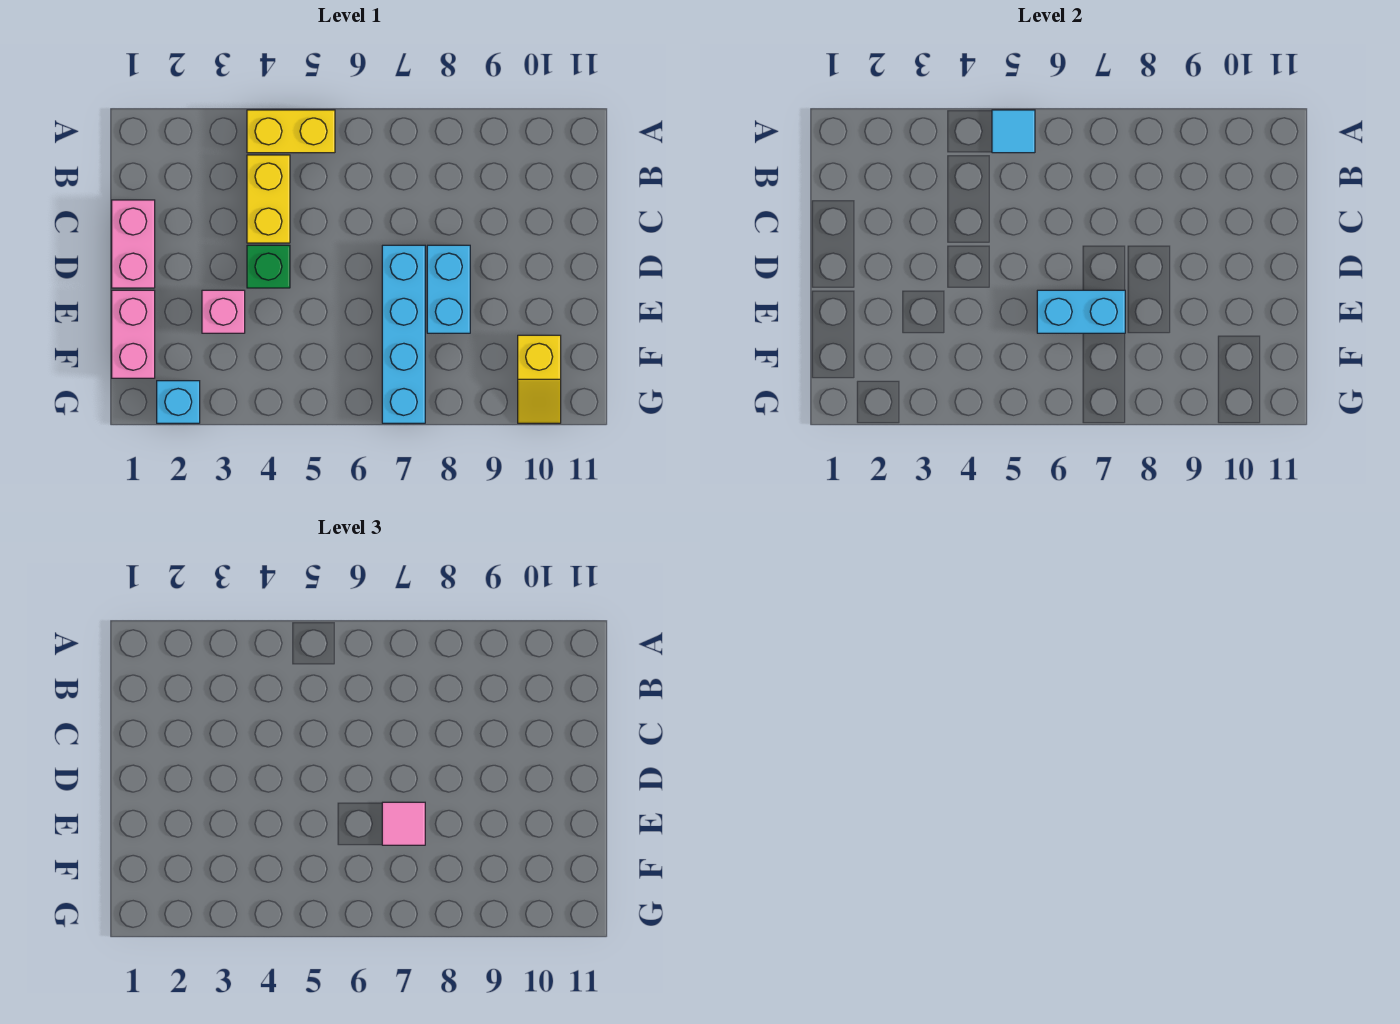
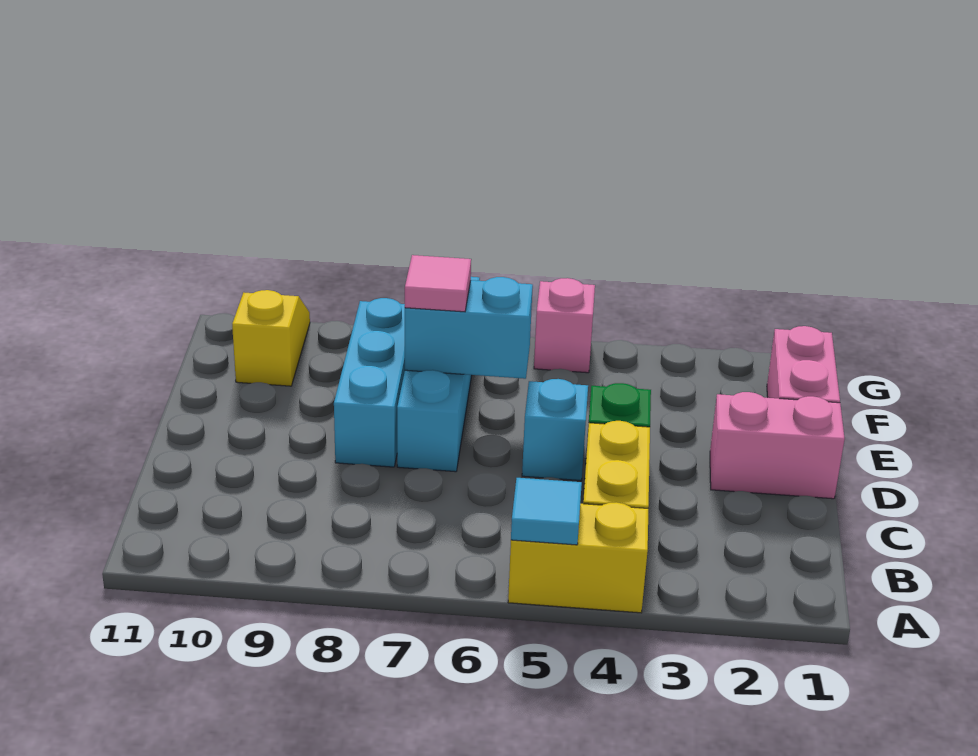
pink brick C1:D1 level 1 -> pink brick D1:D2 level 1
cyan brick D8:E8 level 1 -> cyan brick D8:F8 level 1
pink brick E3 level 1 -> pink brick G5 level 1
cyan brick G2 level 1 -> cyan brick D5 level 1

